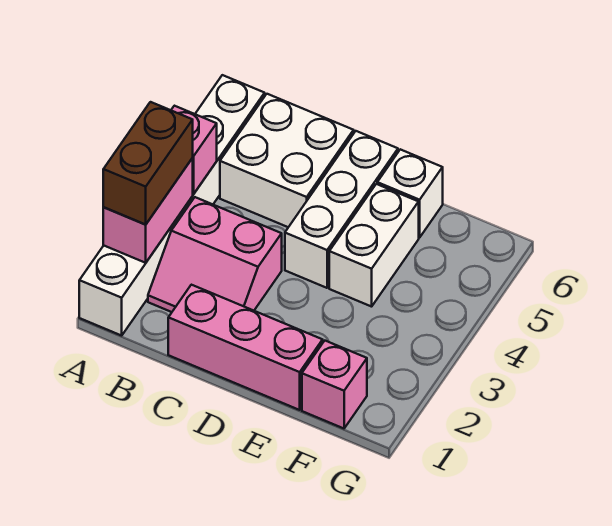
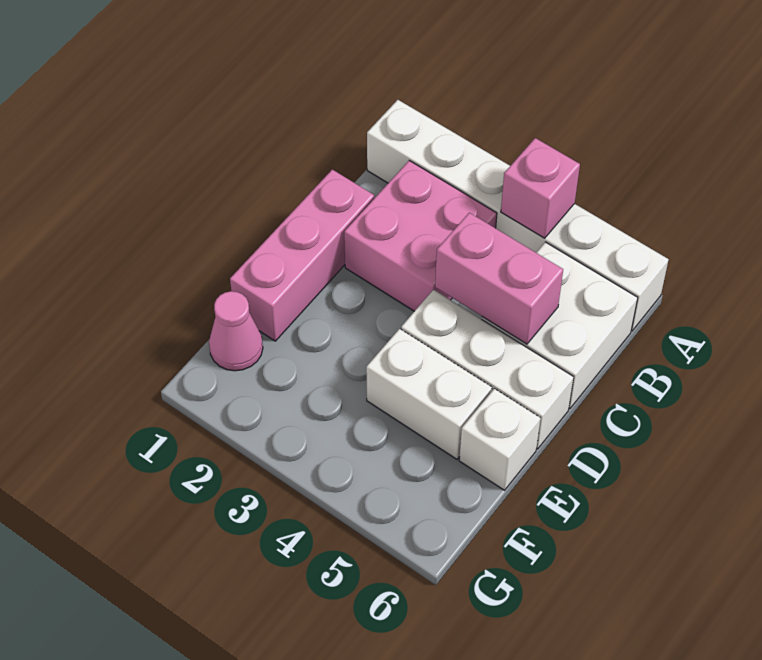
pink brick A2:A3 level 2 -> pink brick C4:C5 level 2
brown brick A2:A3 level 3 -> none
pink slope B2:C3 level 1 top 3 -> pink brick B2:C3 level 1
pink brick F1 level 1 -> pink cone F1 level 1

